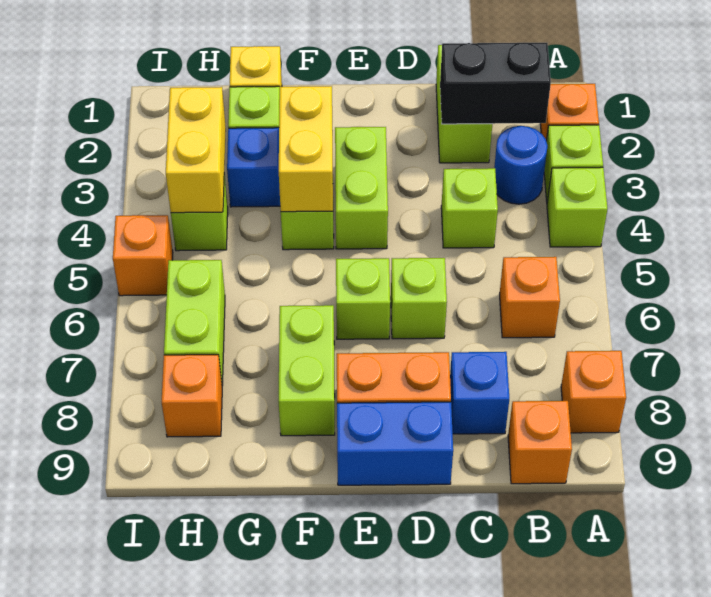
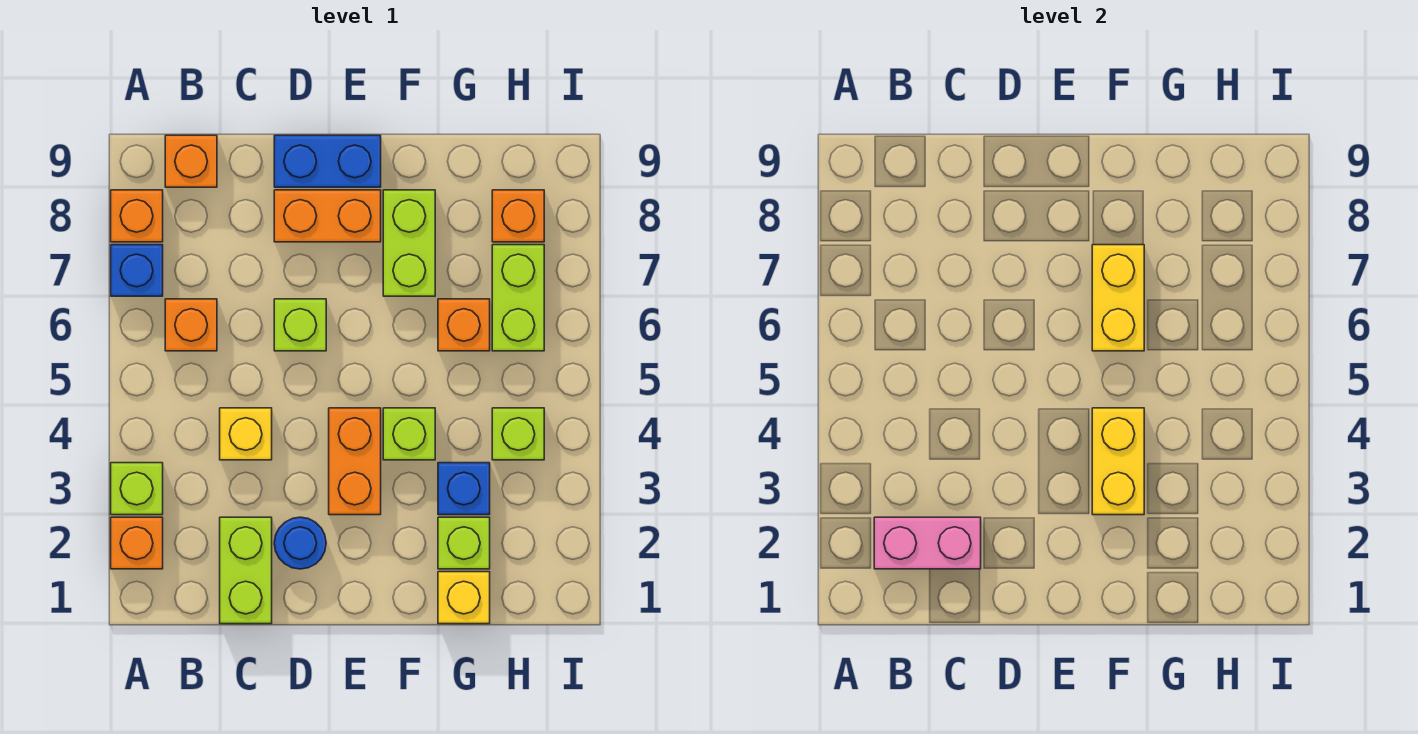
lime brick A4 level 1 -> none
black brick B2:C2 level 2 -> pink brick B2:C2 level 2
blue round brick B3 level 1 -> blue round brick D2 level 1
lime brick C4 level 1 -> yellow brick C4 level 1
blue brick C8 level 1 -> blue brick A7 level 1
lime brick E3:E4 level 1 -> orange brick E3:E4 level 1
lime brick E6 level 1 -> none
yellow brick H3:H4 level 2 -> yellow brick F6:F7 level 2
orange brick I5 level 1 -> orange brick G6 level 1

